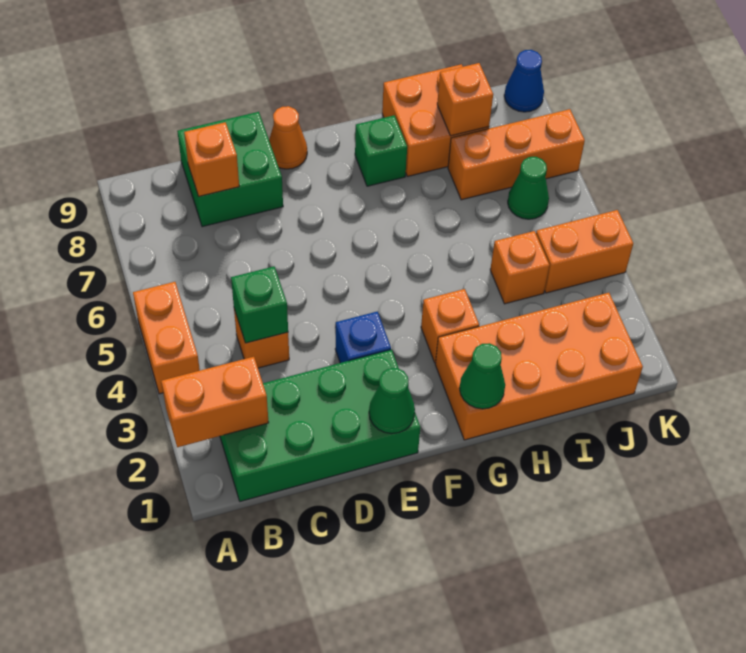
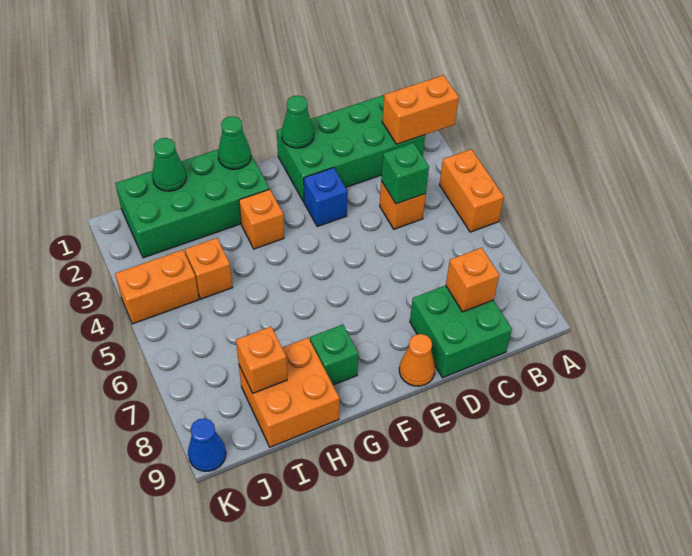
orange brick G1:J2 level 1 -> green brick G1:J2 level 1
orange brick I7:K7 level 1 -> none
green cone J6 level 1 -> green cone I1 level 2

